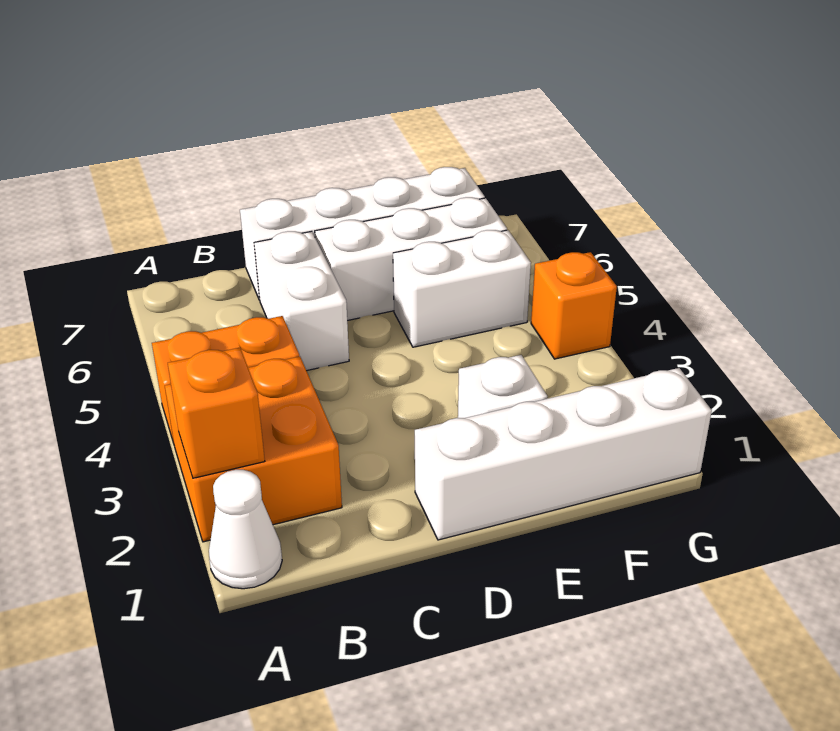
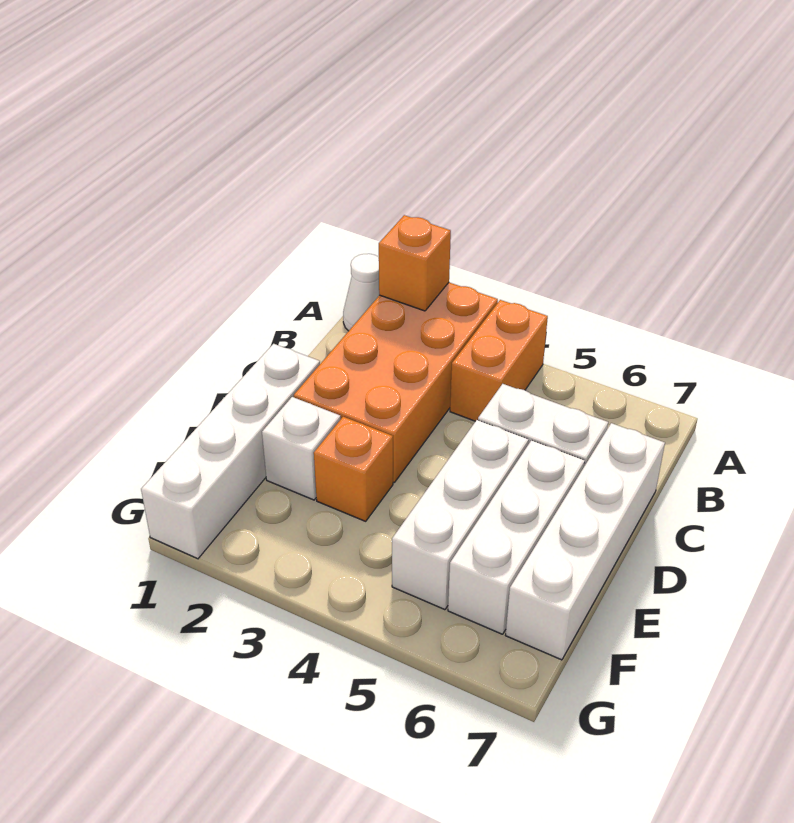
orange brick A2:B3 level 1 -> orange brick A2:D3 level 1
white brick E5:F5 level 1 -> white brick D5:F5 level 1
orange brick G4 level 1 -> orange brick E3 level 1

